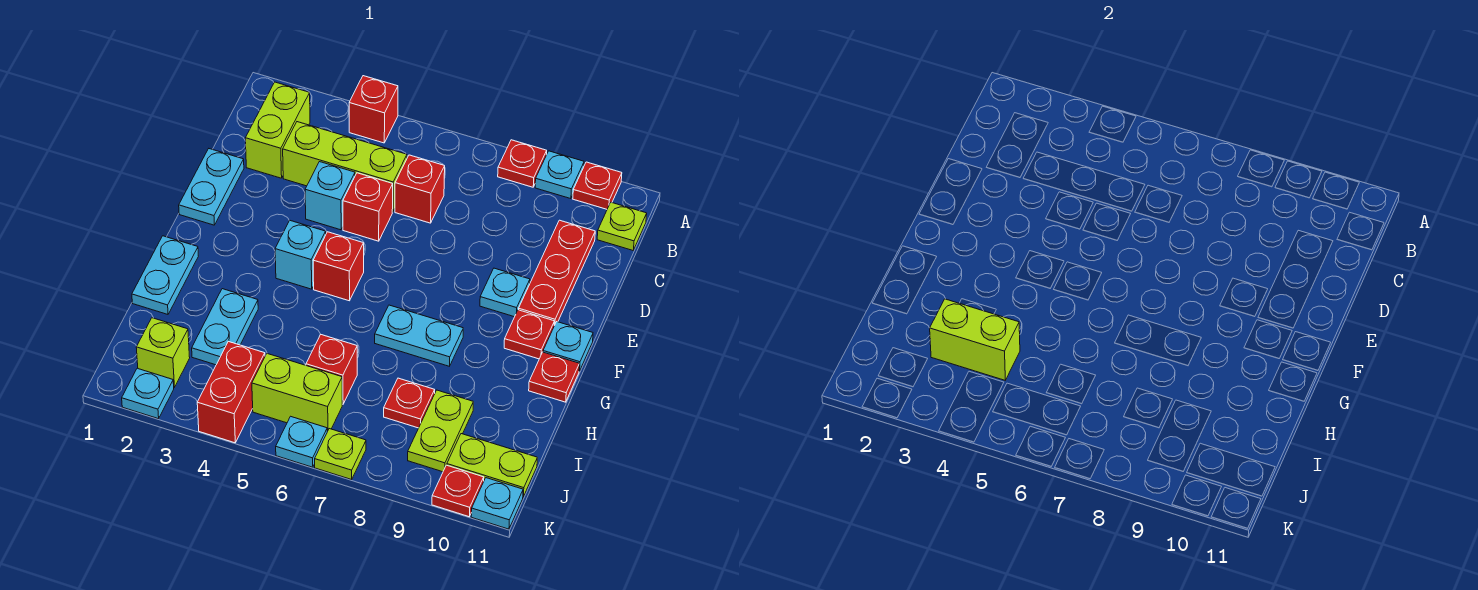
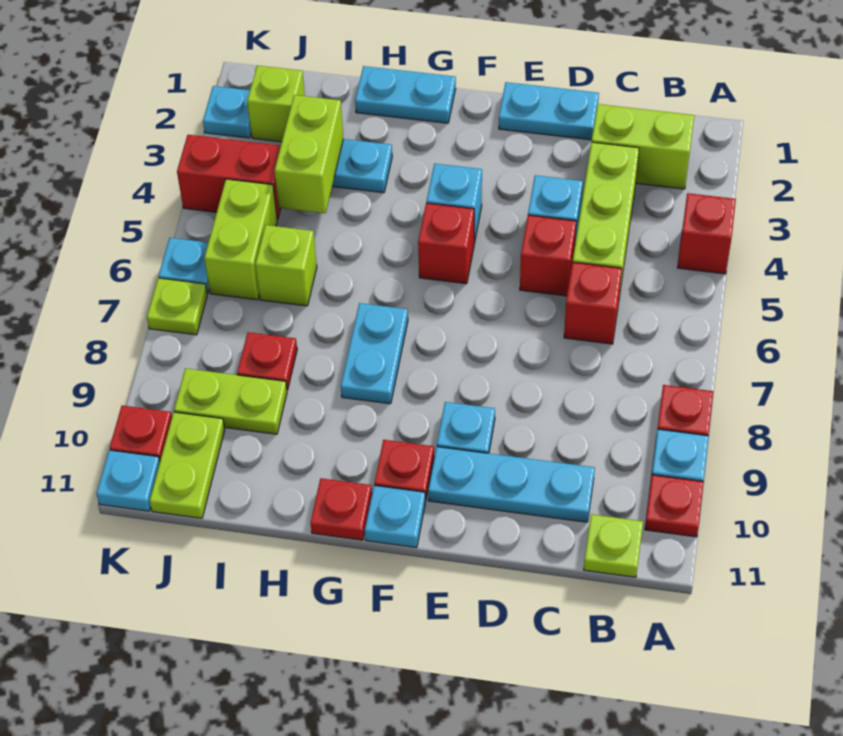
red plate C10:E10 level 1 -> cyan plate C10:E10 level 1
red brick I6 level 1 -> lime brick I6 level 1

